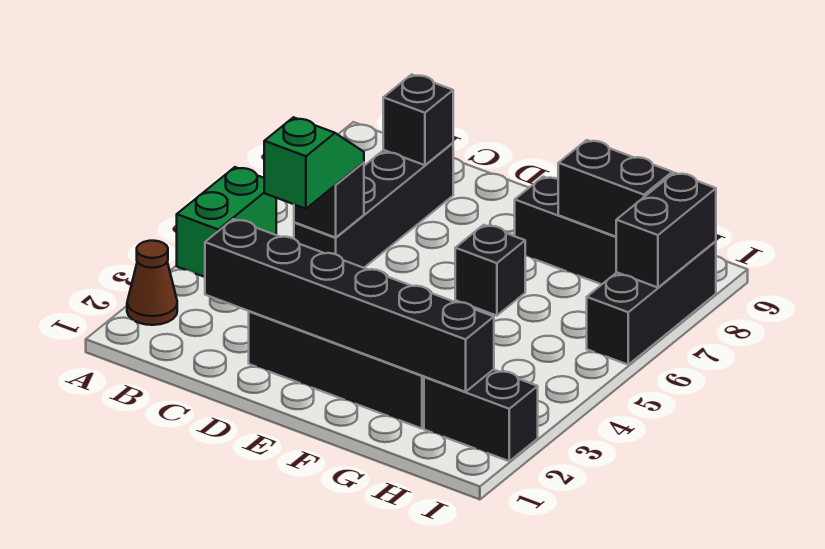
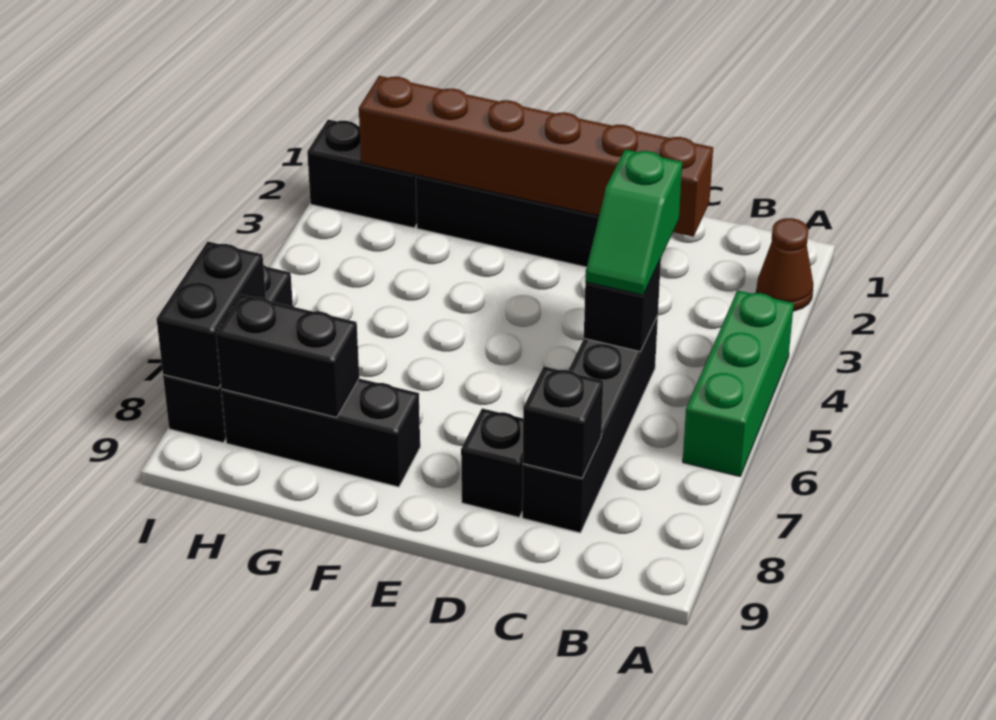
green brick A4:A5 level 1 -> green brick A4:A6 level 1
black brick C2:H2 level 2 -> brown brick C2:H2 level 2
black brick F6 level 1 -> black brick D8 level 1

